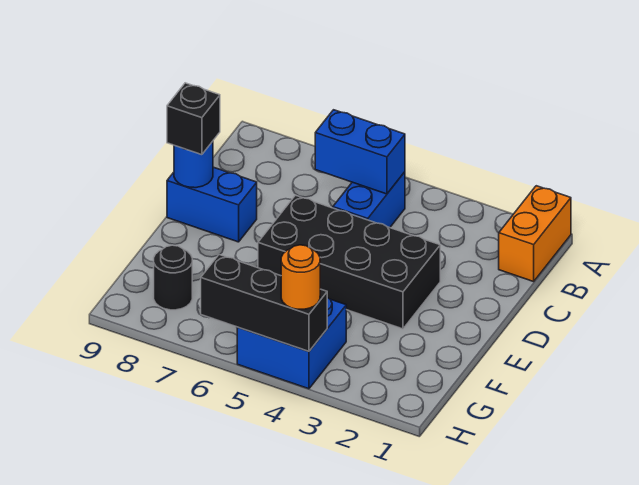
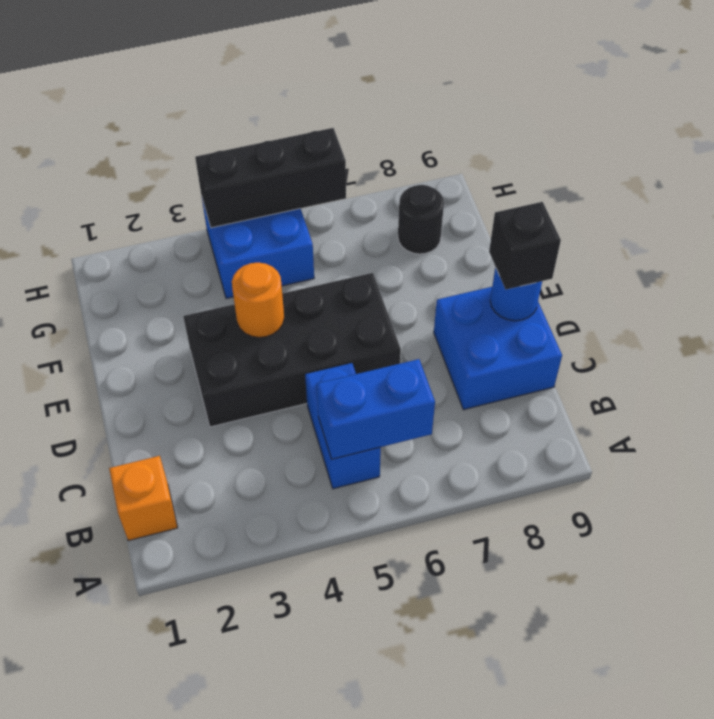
orange brick A1:B1 level 1 -> orange brick B1 level 1
blue brick D8:D9 level 1 -> blue brick C8:D9 level 1
orange round brick H4 level 3 -> orange round brick E4 level 2

